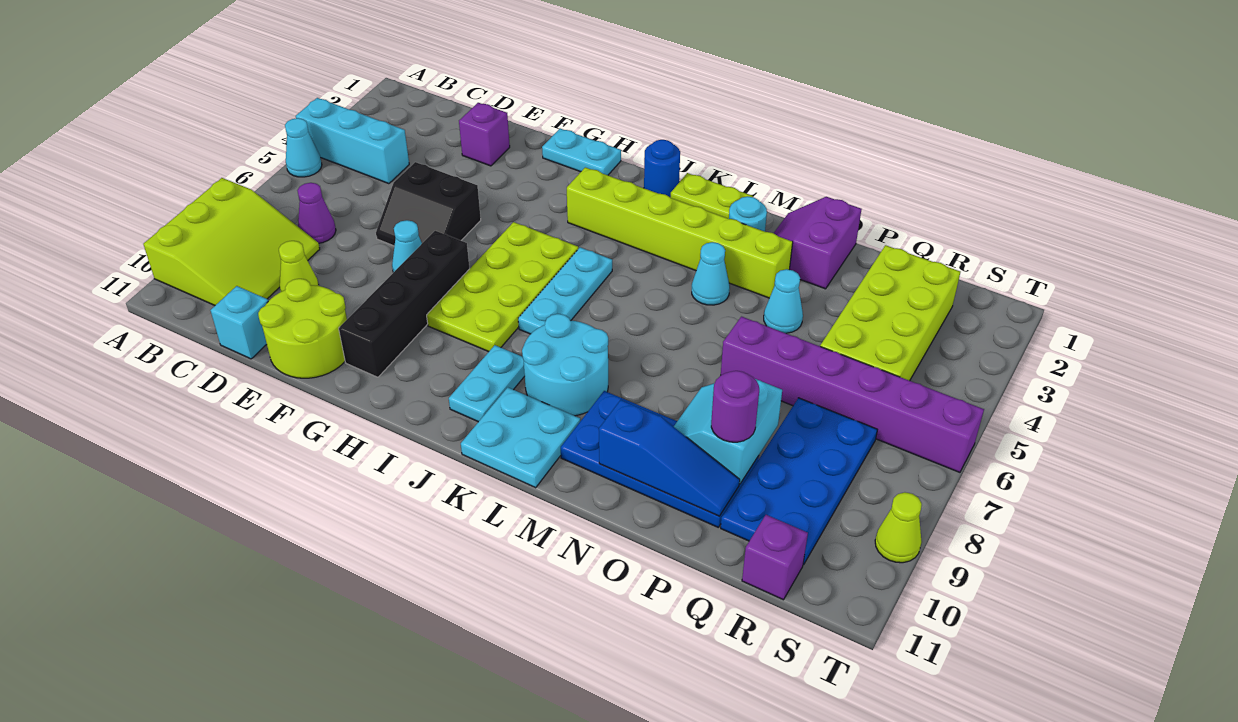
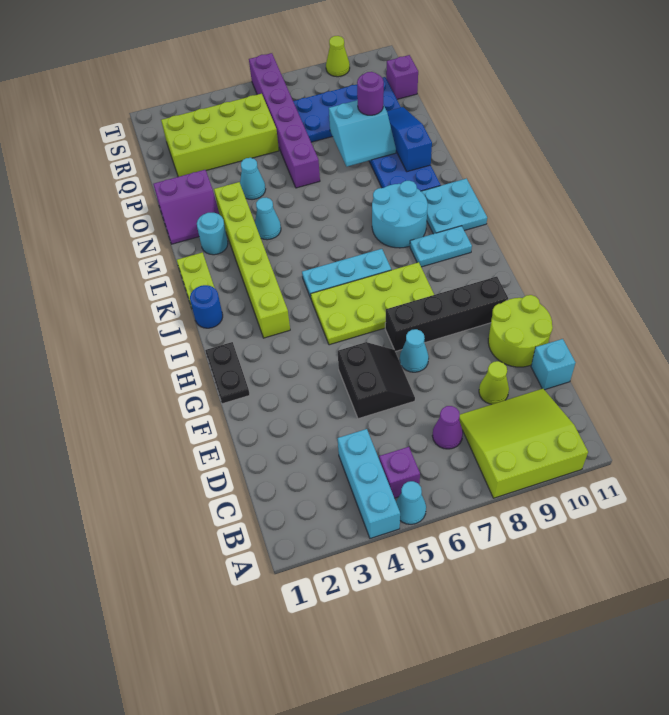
purple brick E2 level 1 -> purple brick B5 level 1
cyan plate G1:H1 level 1 -> black plate G1:H1 level 1

